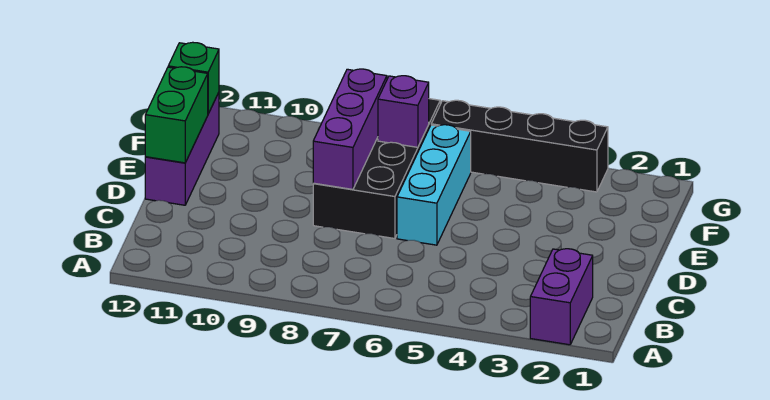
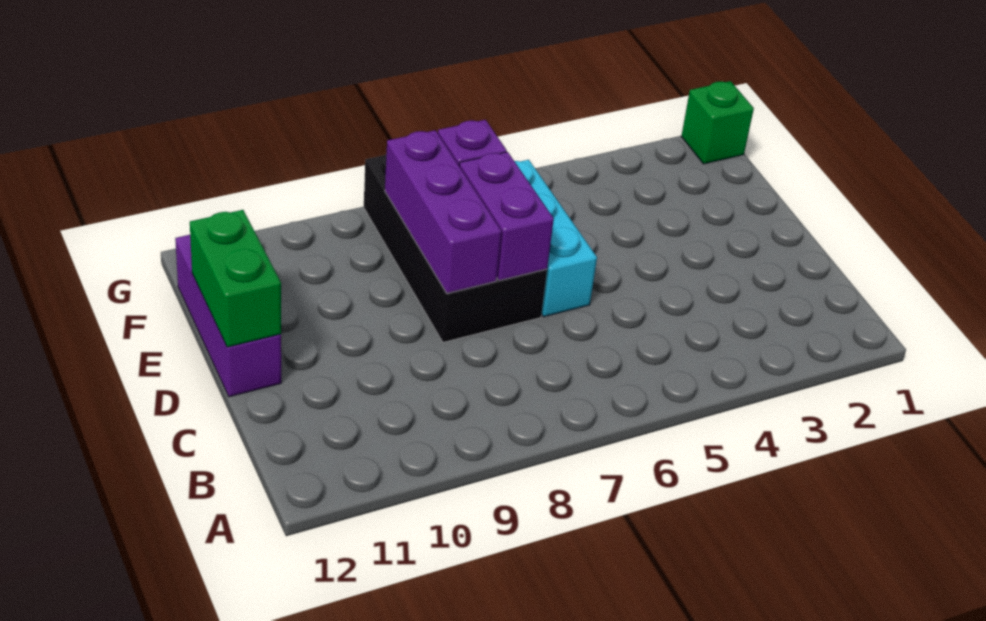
purple brick A2:B2 level 1 -> purple brick D7:E7 level 2
green brick F12 level 2 -> green brick G1 level 1
black brick G3:G6 level 1 -> none

